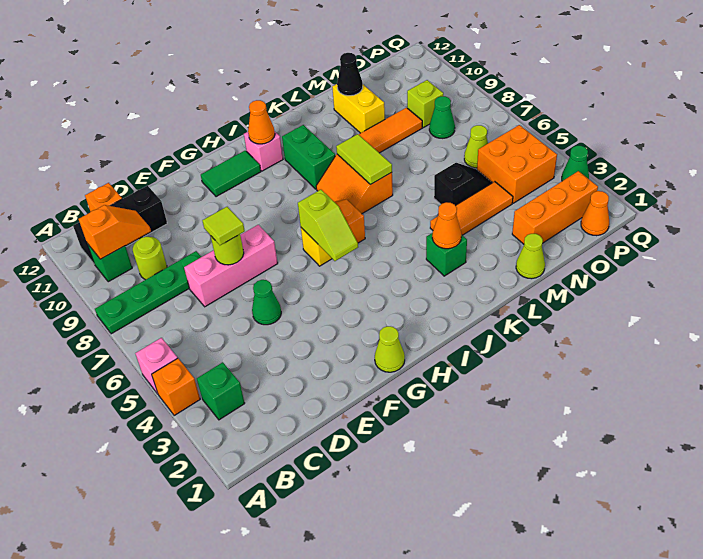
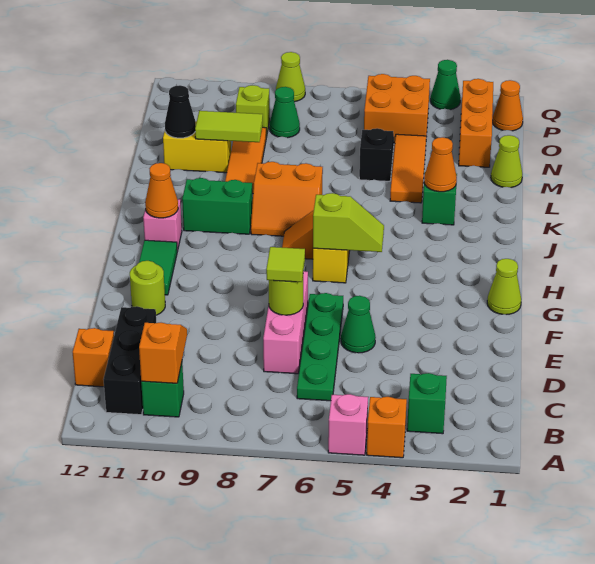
green plate A8:D8 level 1 -> green plate C6:F6 level 1
lime round brick C9 level 1 -> lime round brick F11 level 1
lime tile K7:K8 level 2 -> lime tile M9:M10 level 2
lime cone O6 level 1 -> lime cone Q8 level 1

